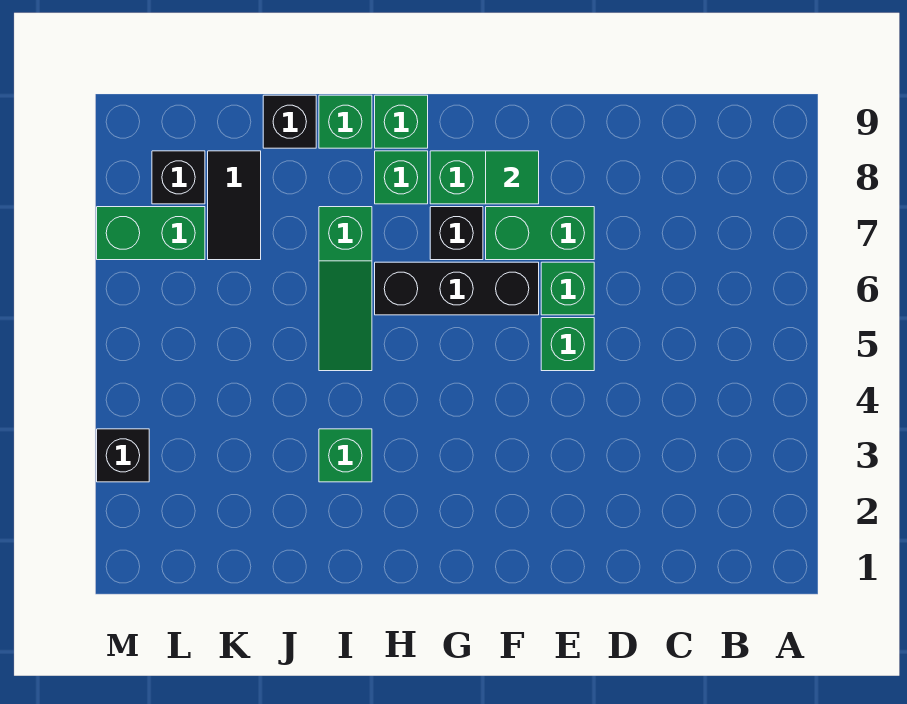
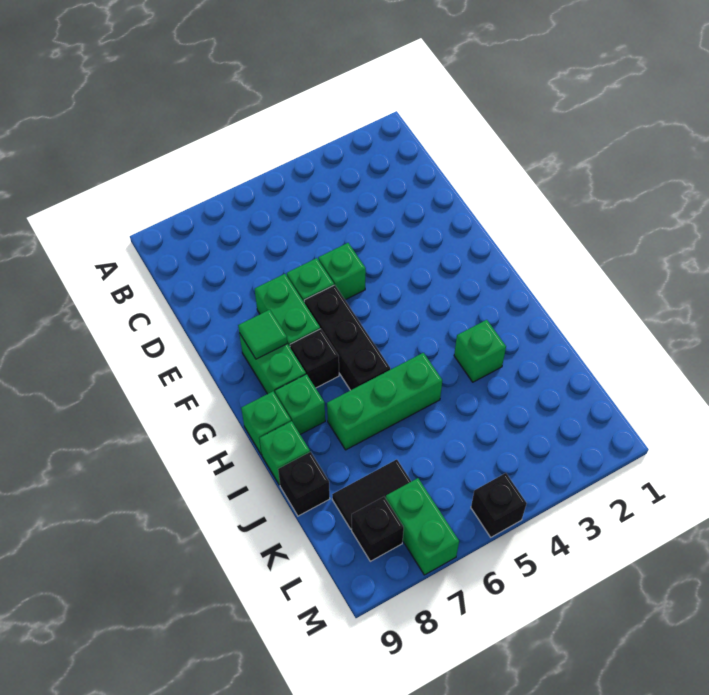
green slope I5:I7 level 1 top 7 -> green brick I5:I7 level 1
black brick M3 level 1 -> black brick M5 level 1

